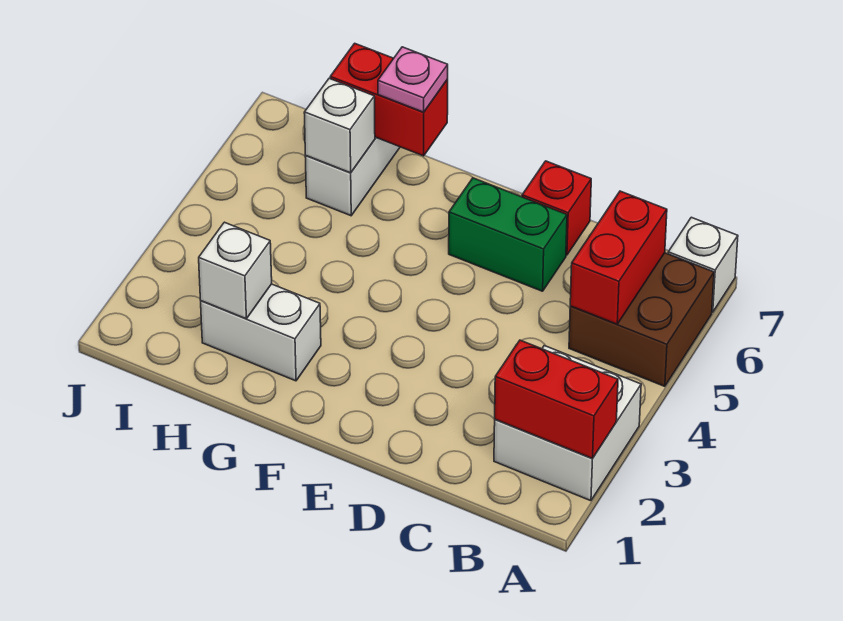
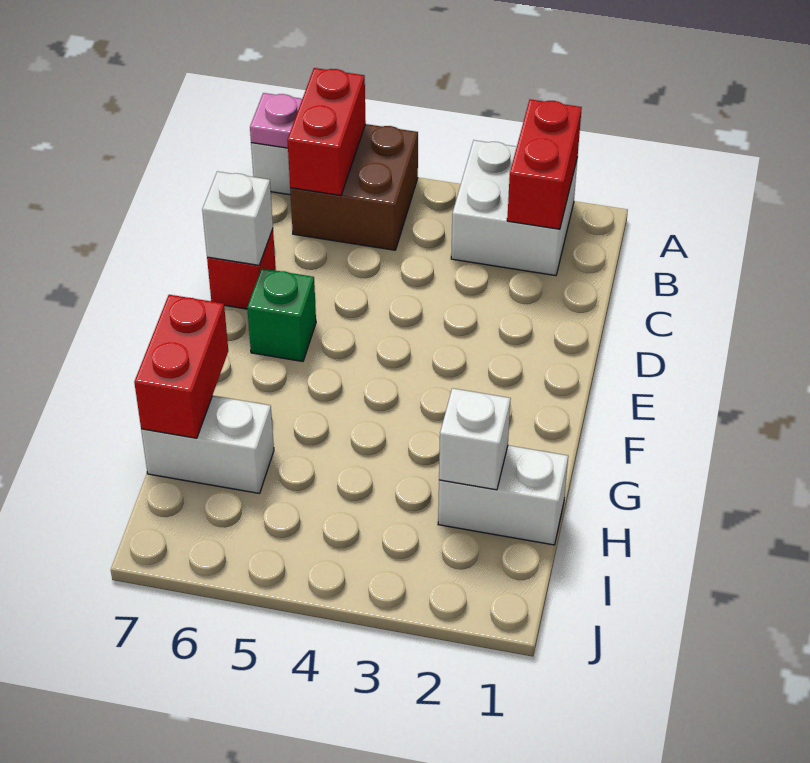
red brick B5:B6 level 2 -> red brick A6:B6 level 2
green brick D6:E6 level 1 -> green brick E6 level 1
white brick G2:H2 level 1 -> white brick H1:H2 level 1
pink plate G7 level 3 -> pink plate A7 level 2
white brick H6 level 2 -> white brick D7 level 2

